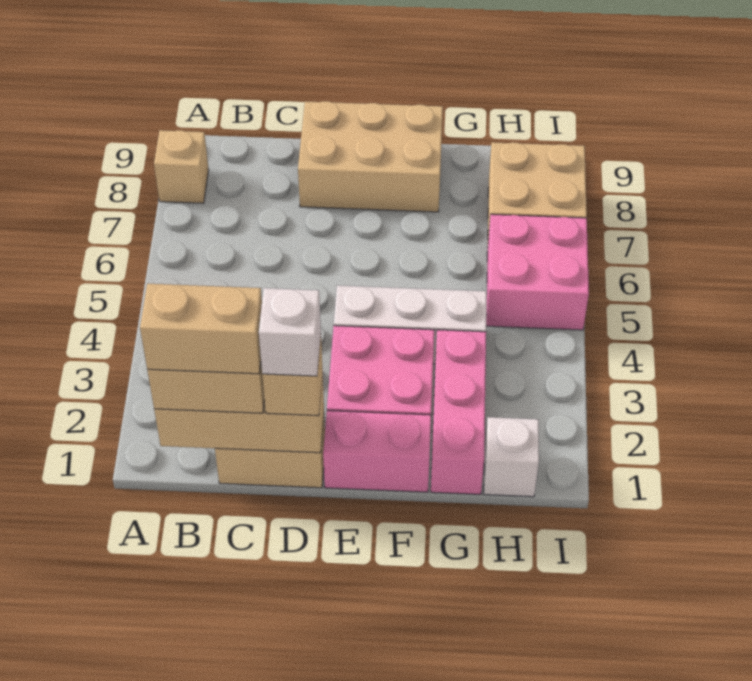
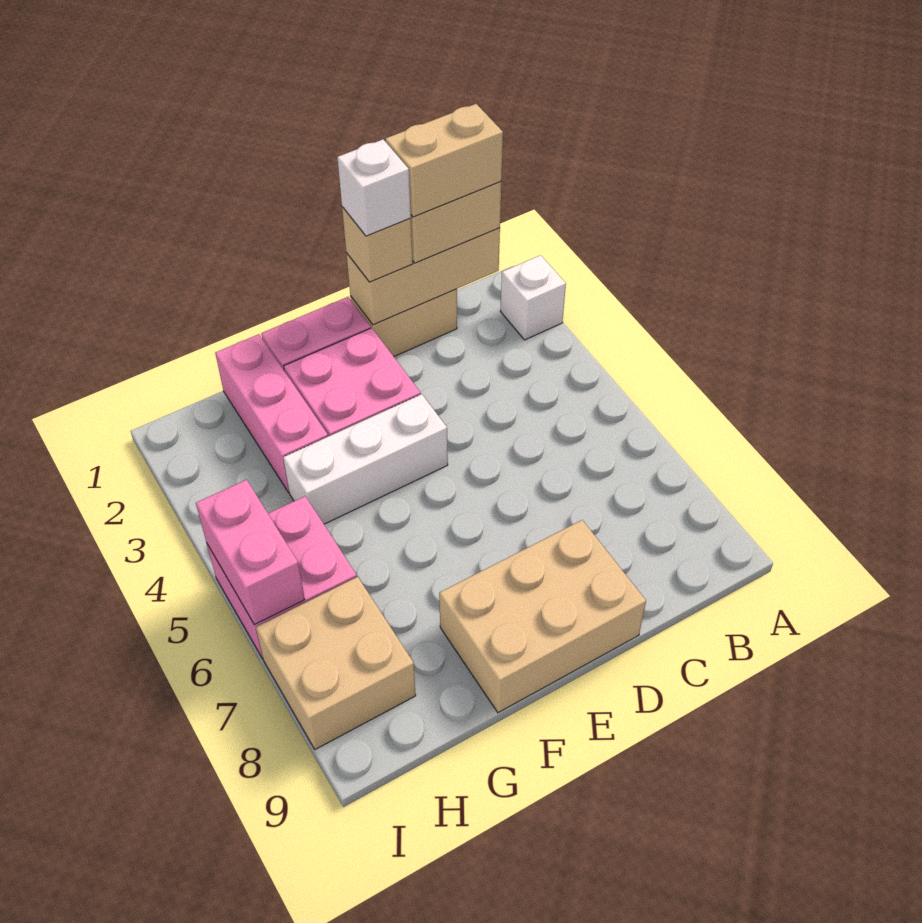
tan brick A8 level 1 -> none
white brick H1 level 1 -> white brick A2 level 1
none -> pink brick I5:I6 level 2

